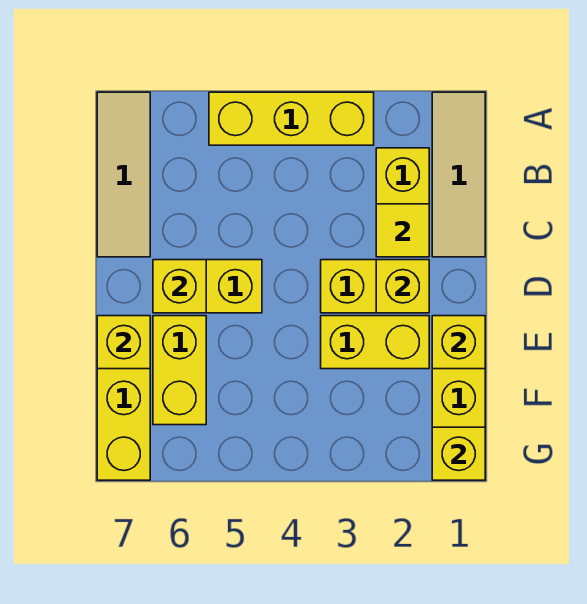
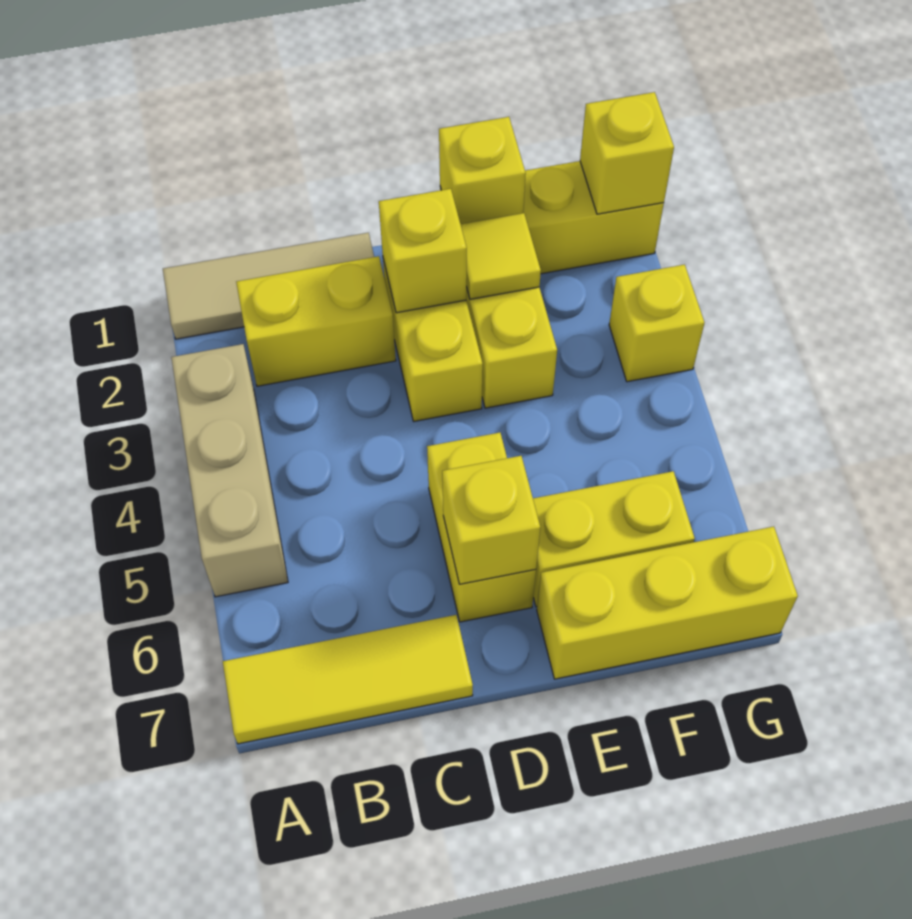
yellow brick A3:A5 level 1 -> tan brick A3:A5 level 1
tan tile A7:C7 level 1 -> yellow tile A7:C7 level 1
yellow tile C2 level 2 -> yellow tile E2 level 2
yellow brick E7 level 2 -> yellow brick G3 level 1

